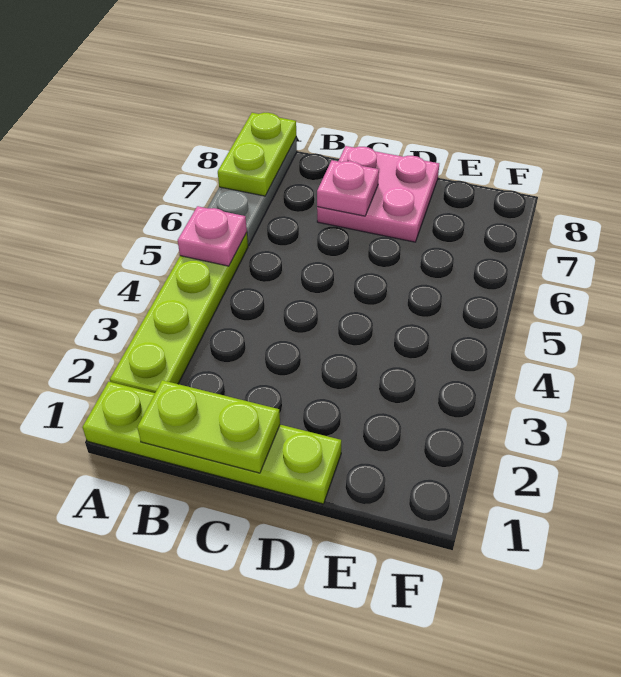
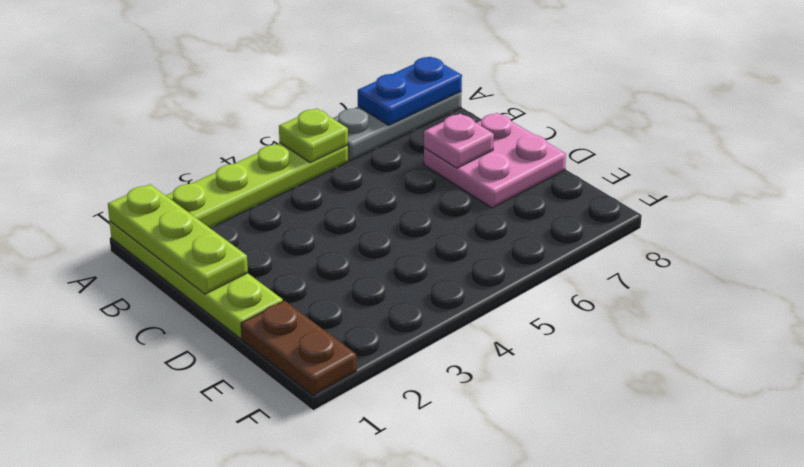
pink plate A5 level 2 -> lime plate A5 level 2
lime plate A7:A8 level 2 -> blue plate A7:A8 level 2
lime plate B1:C1 level 2 -> lime plate A1:C1 level 2
none -> brown plate E1:F1 level 1

